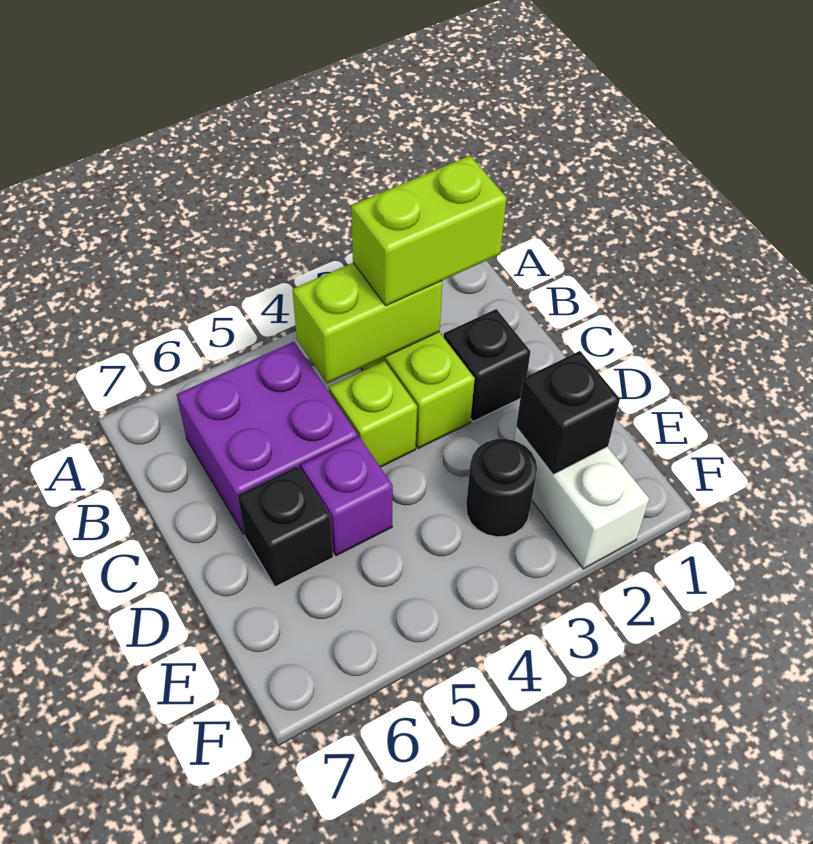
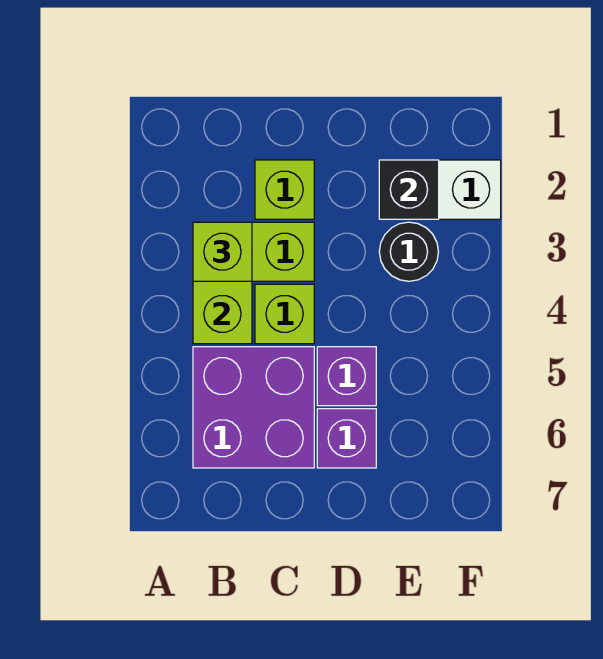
lime brick B2:B3 level 3 -> lime brick B3 level 3
black brick C2 level 1 -> lime brick C2 level 1
black brick D6 level 1 -> purple brick D6 level 1

